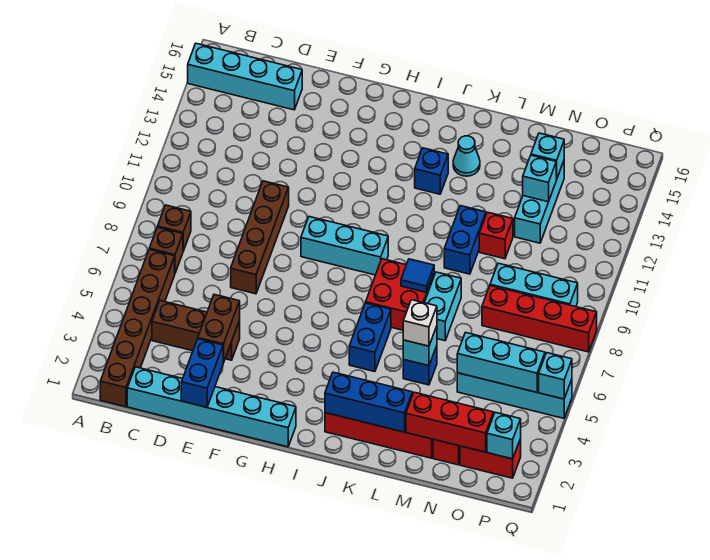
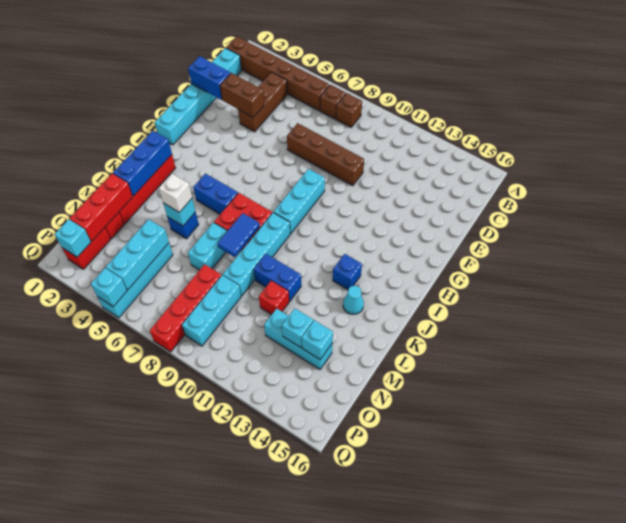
cyan brick A15:D15 level 1 -> cyan brick J9:M9 level 1
blue tile K8 level 2 -> blue tile K8:L8 level 2
cyan brick L7:L8 level 1 -> cyan brick L7:M7 level 1

